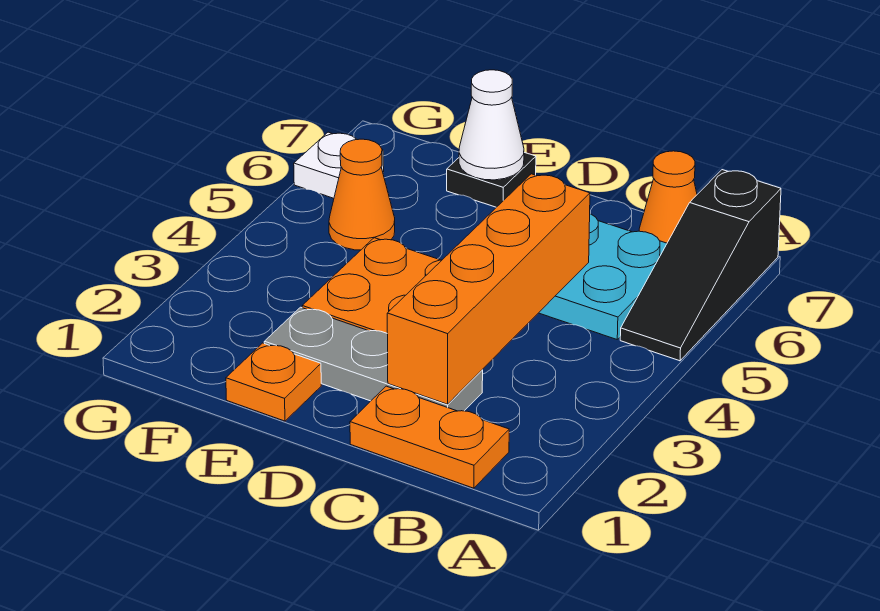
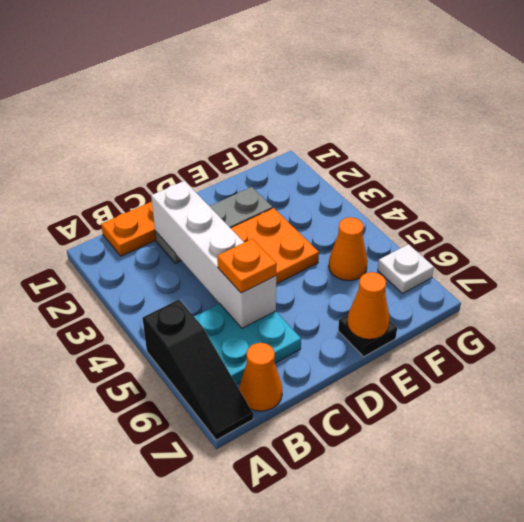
black slope A5:A7 level 1 top 7 -> black slope A5:A7 level 1 top 5
orange brick C2:C5 level 2 -> white brick C2:C5 level 2
orange plate E1 level 1 -> orange plate C5 level 3
white cone E7 level 2 -> orange cone E7 level 2

